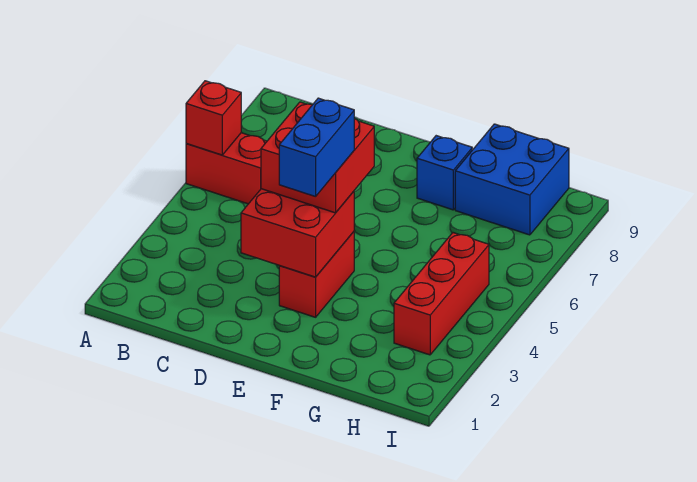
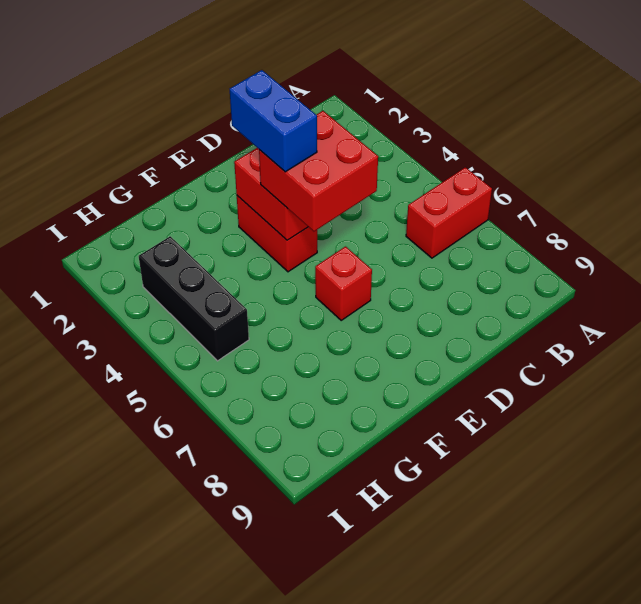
red brick A6 level 2 -> red brick E6 level 1
blue brick F8 level 1 -> none
blue brick G8:H9 level 1 -> none
red brick H3:H5 level 1 -> black brick H3:H5 level 1

